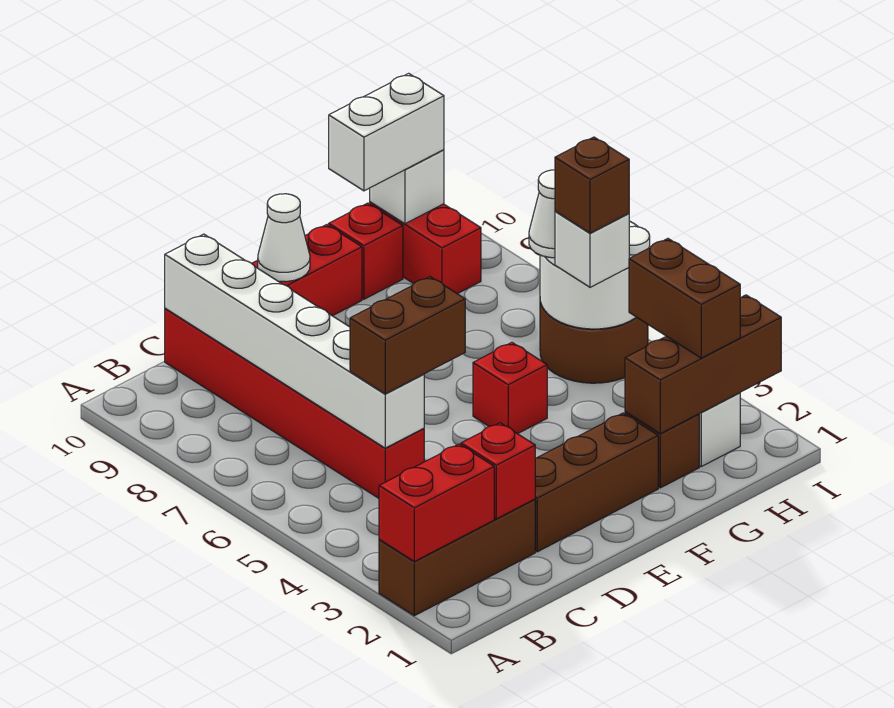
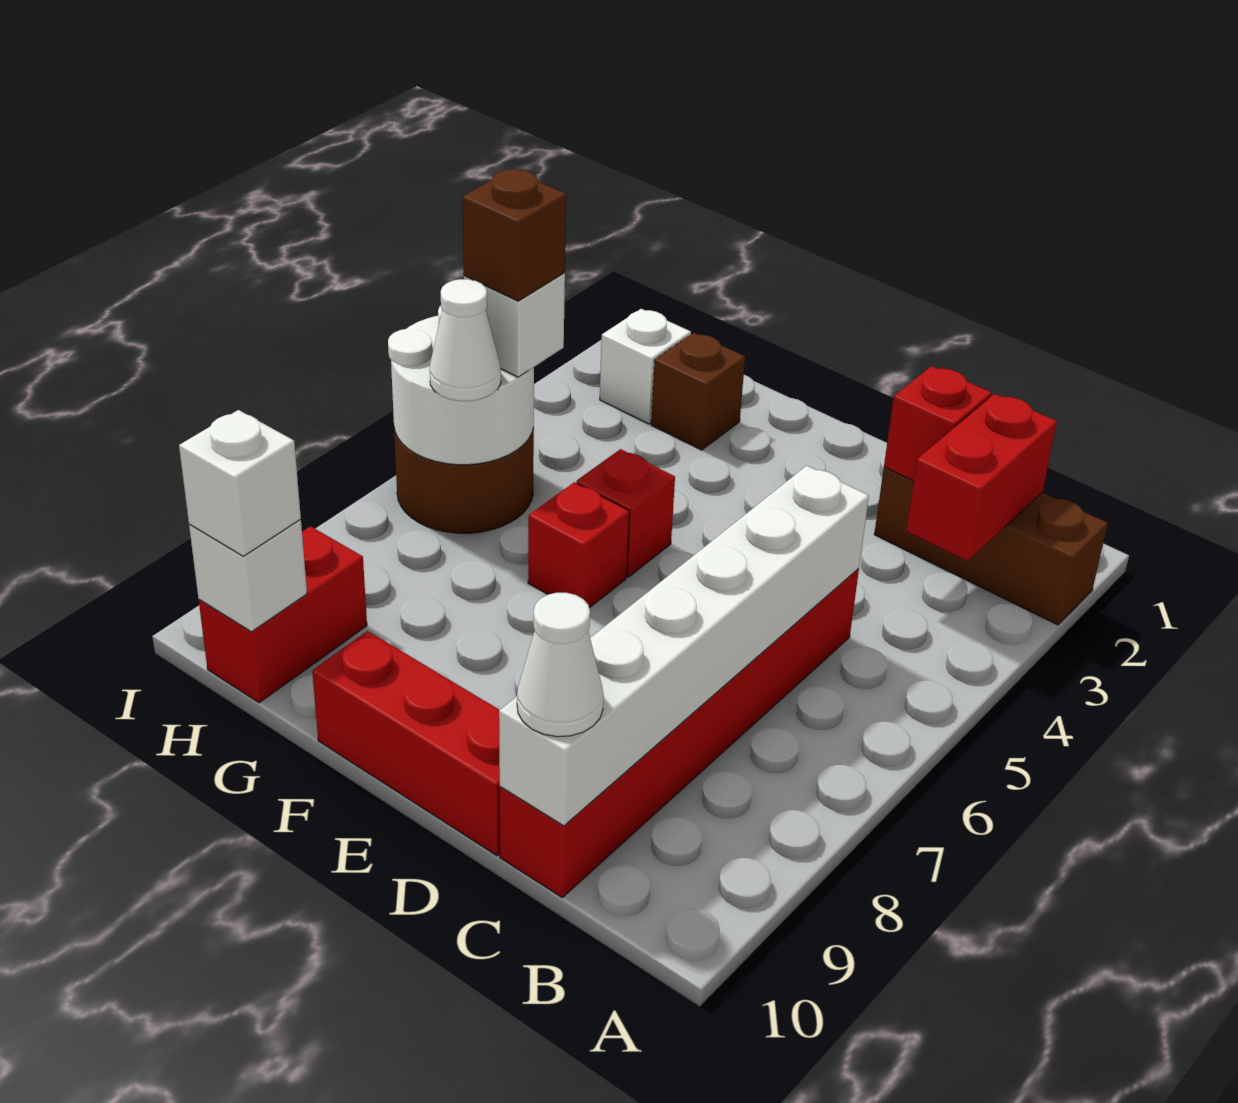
red brick A2:B2 level 2 -> red brick B2:B3 level 2
brown brick C5:D5 level 3 -> none
brown brick D2:F2 level 1 -> none
white cone E10 level 2 -> white cone C10 level 3
brown brick G2:I2 level 2 -> none
red brick G10 level 1 -> red brick F6 level 1
white brick G10:H10 level 3 -> white brick H10 level 3
brown brick H2:H3 level 3 -> none

